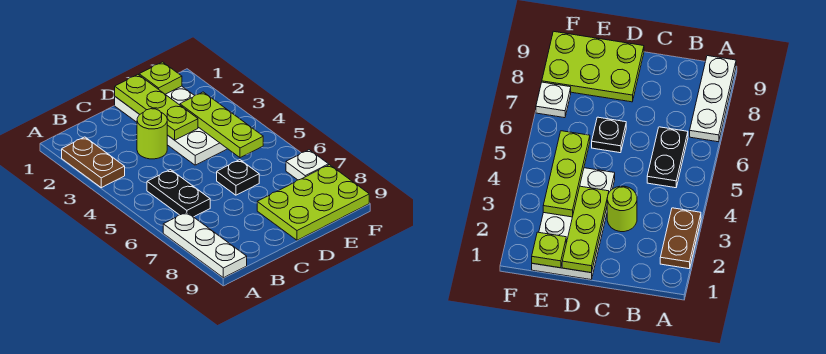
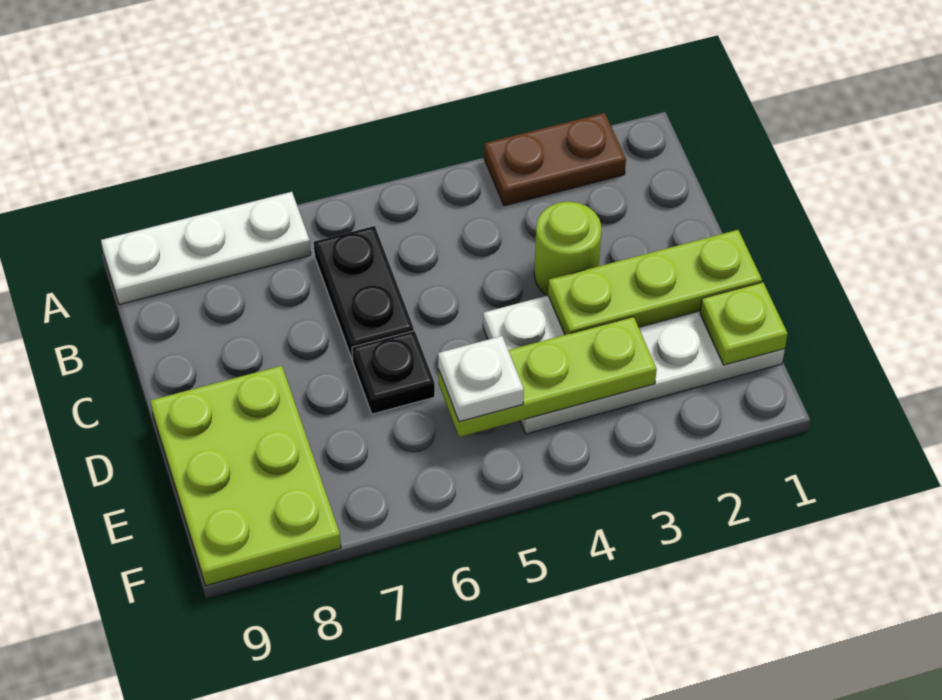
black plate B5:B6 level 1 -> black plate B6:C6 level 1
white plate F7 level 1 -> white plate E5 level 3

